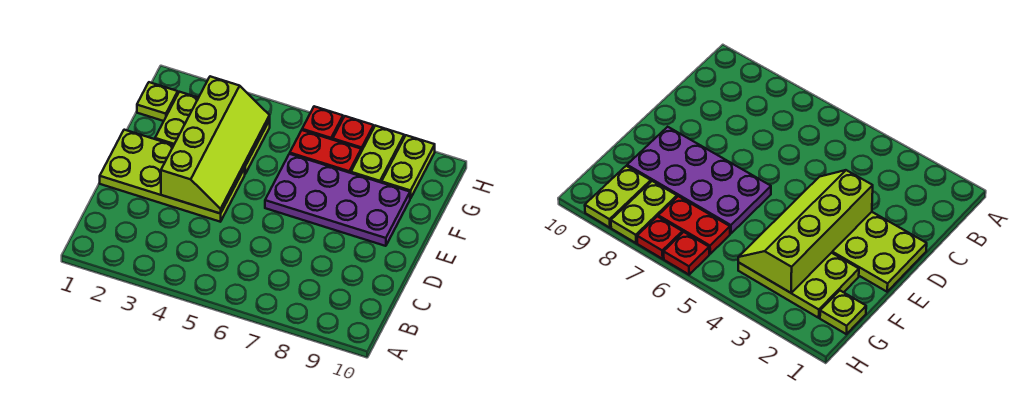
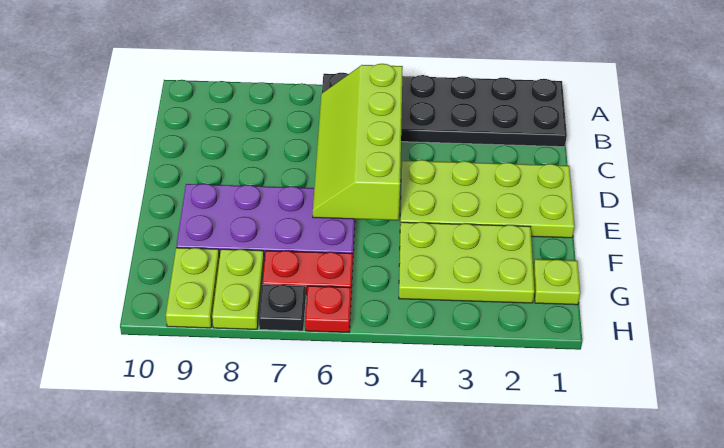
none -> black plate A1:B6 level 1
lime slope D3:G4 level 2 top 3 -> lime slope B5:E6 level 2 top 5
red plate H7 level 1 -> black plate H7 level 1

